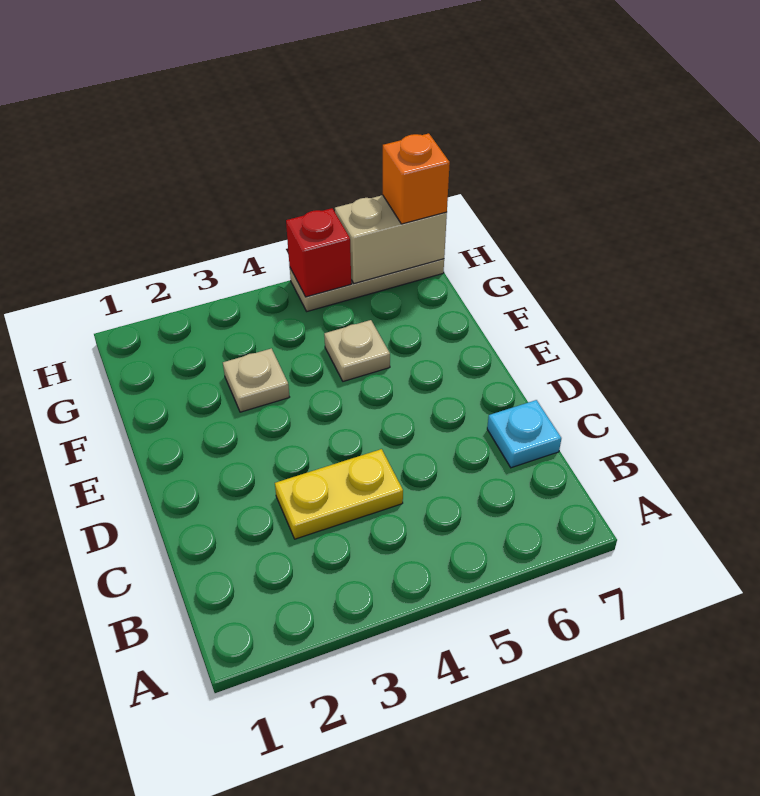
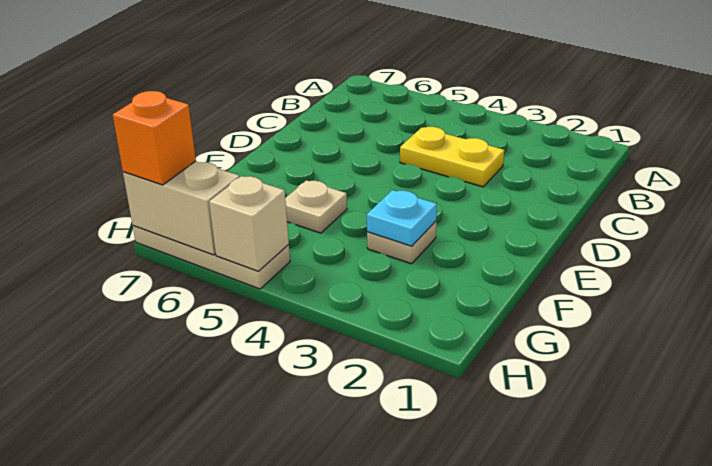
cyan plate C7 level 1 -> cyan plate F3 level 2
red brick H5 level 2 -> tan brick H5 level 2

